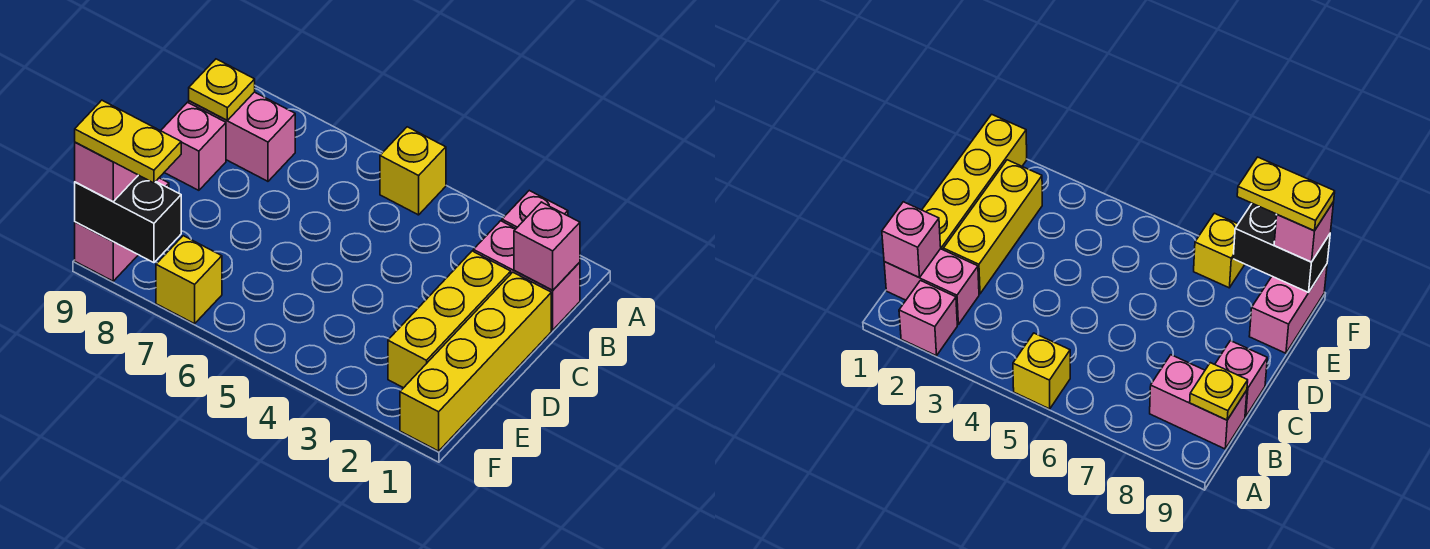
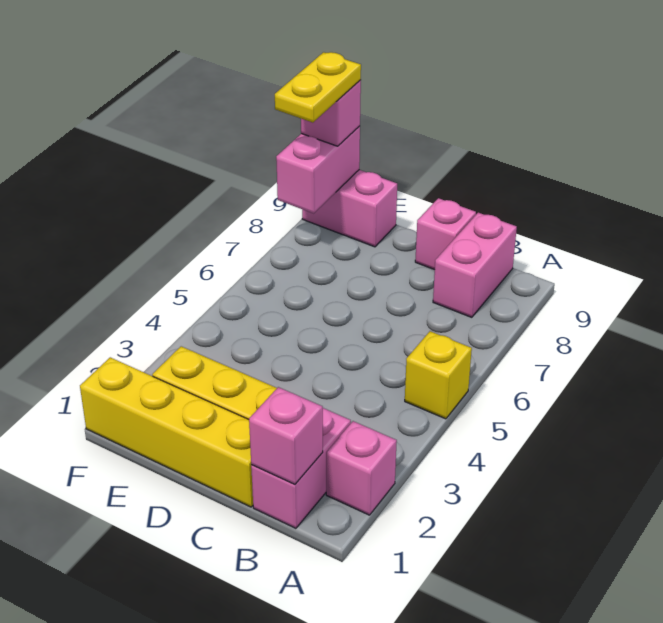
yellow plate B9 level 2 -> none
yellow brick F7 level 1 -> none
black brick F8:F9 level 2 -> pink brick F8:F9 level 2

